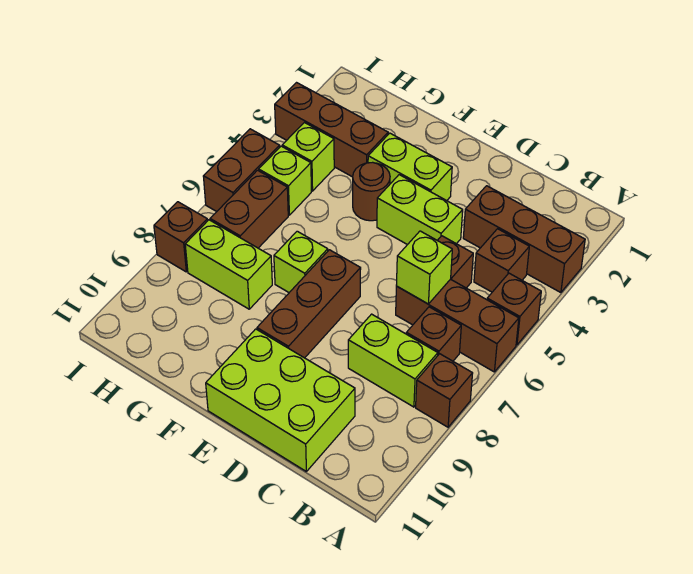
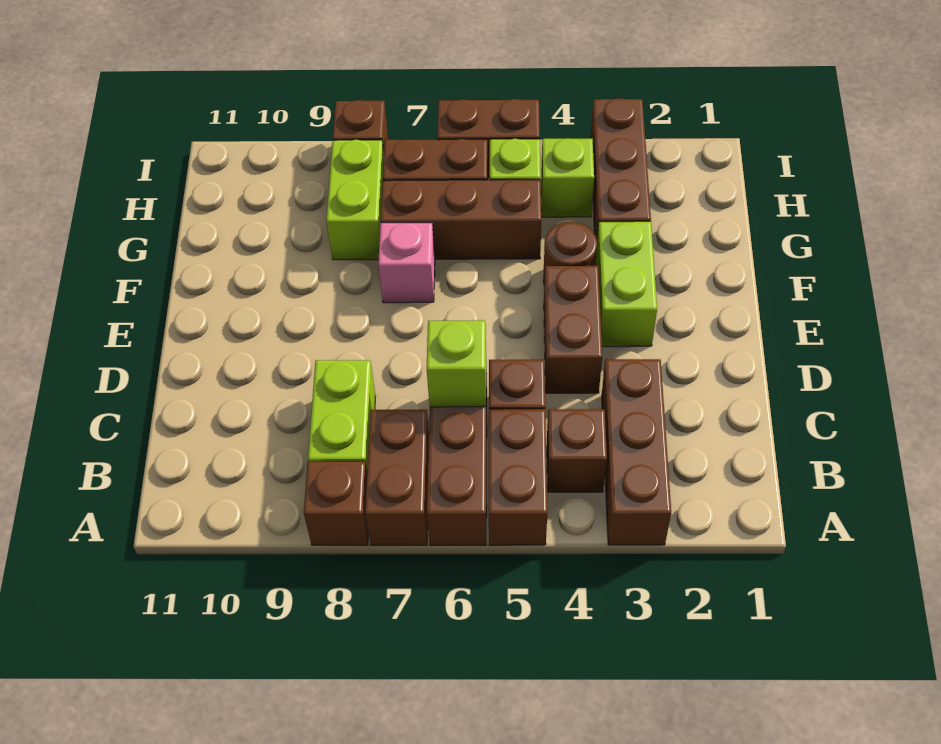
brown brick A5 level 1 -> brown brick A5:B5 level 1
brown brick B7 level 1 -> brown brick A7:B7 level 1
lime brick C10:E11 level 1 -> none
lime brick D4:E4 level 1 -> brown brick D4:E4 level 1
brown brick E7:E9 level 1 -> brown brick G5:G7 level 1
lime brick F7 level 1 -> pink brick F7 level 1

